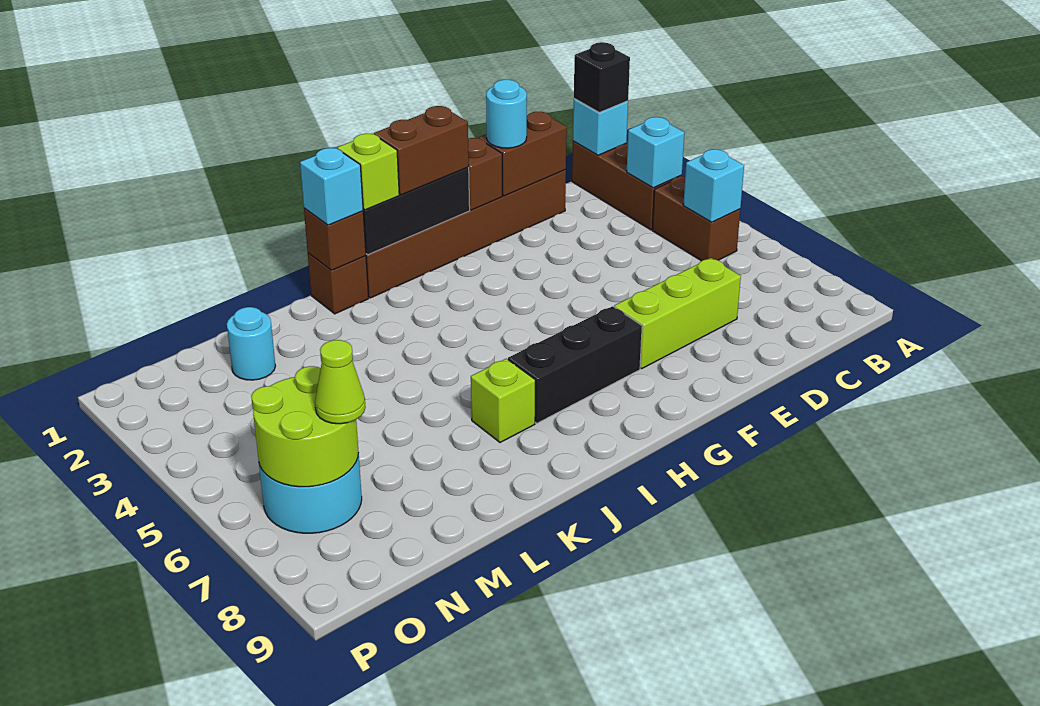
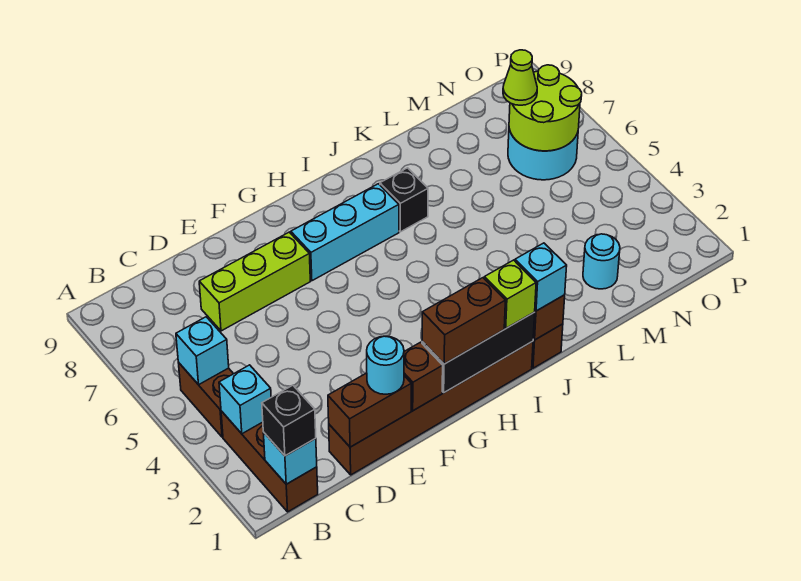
black brick G7:I7 level 1 -> cyan brick G7:I7 level 1
lime brick J7 level 1 -> black brick J7 level 1

